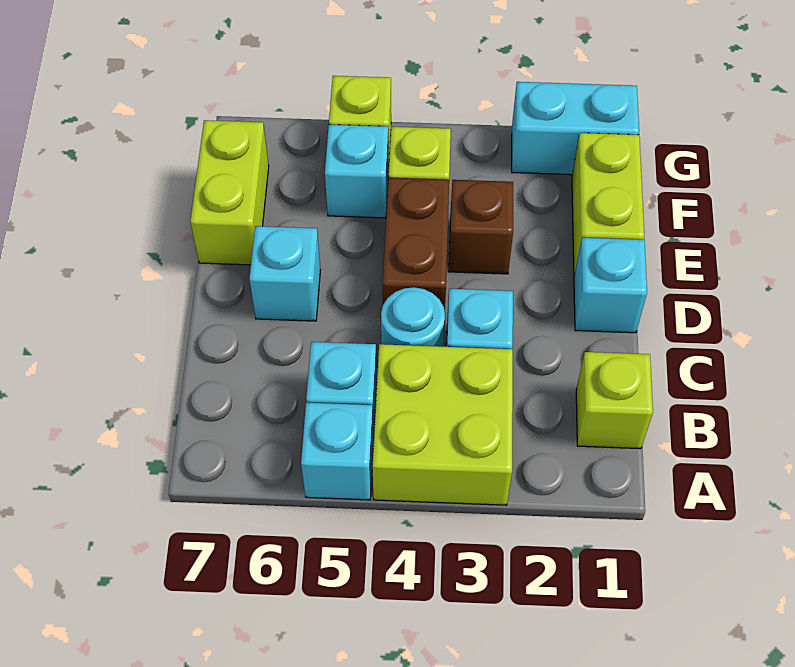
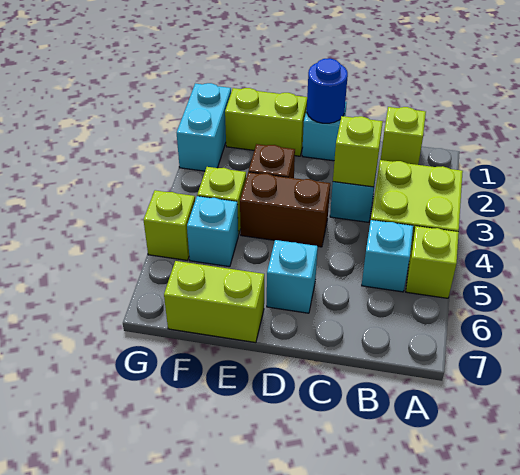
cyan brick A5 level 1 -> lime brick A5 level 1
none -> lime brick C3 level 2
cyan round brick C4 level 1 -> none
none -> blue round brick D1 level 2

